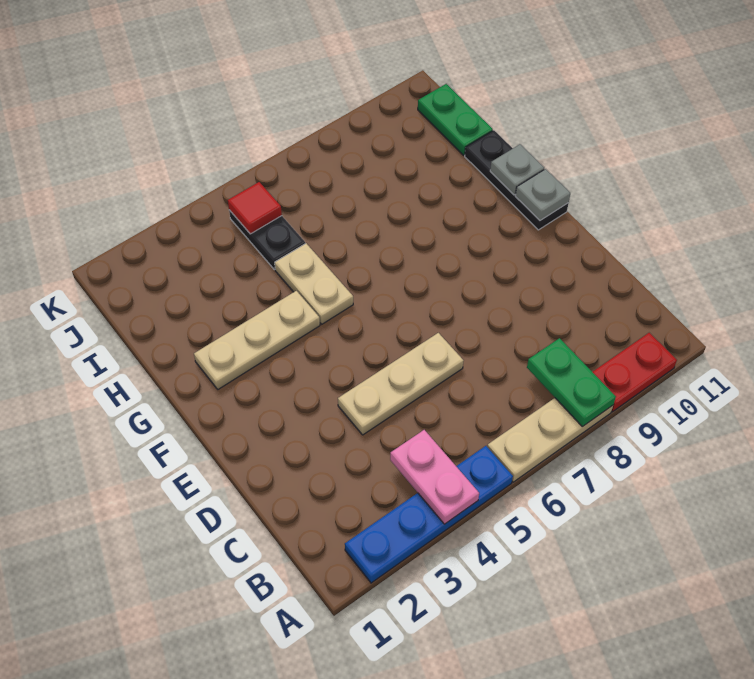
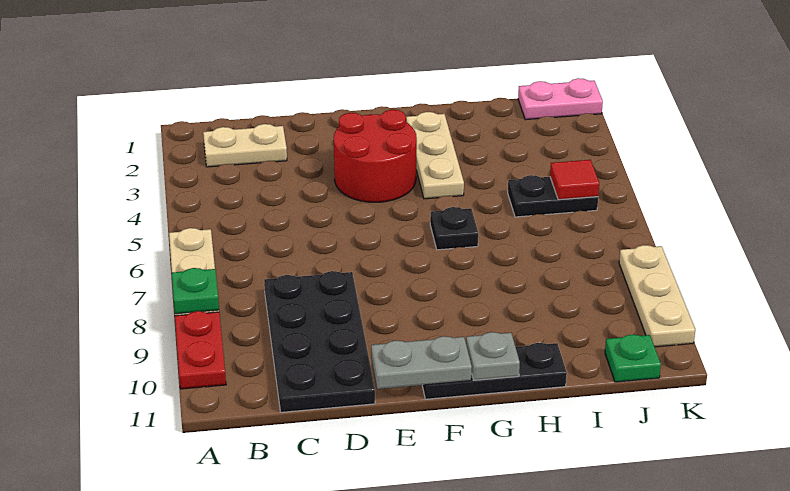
blue plate A2:A5 level 1 -> none
pink plate A4:B4 level 2 -> pink plate J1:K1 level 1
green plate A8:B8 level 2 -> green plate A8 level 2
none -> black plate C8:D11 level 1
tan plate D4:D6 level 1 -> tan plate K8:K10 level 1
none -> red round brick E3:F4 level 1
grey plate F11 level 2 -> grey plate E11:F11 level 2
tan plate G5:H5 level 1 -> tan plate B2:C2 level 1
none -> black plate G6 level 1
green plate I11:J11 level 1 -> green plate J11 level 1

